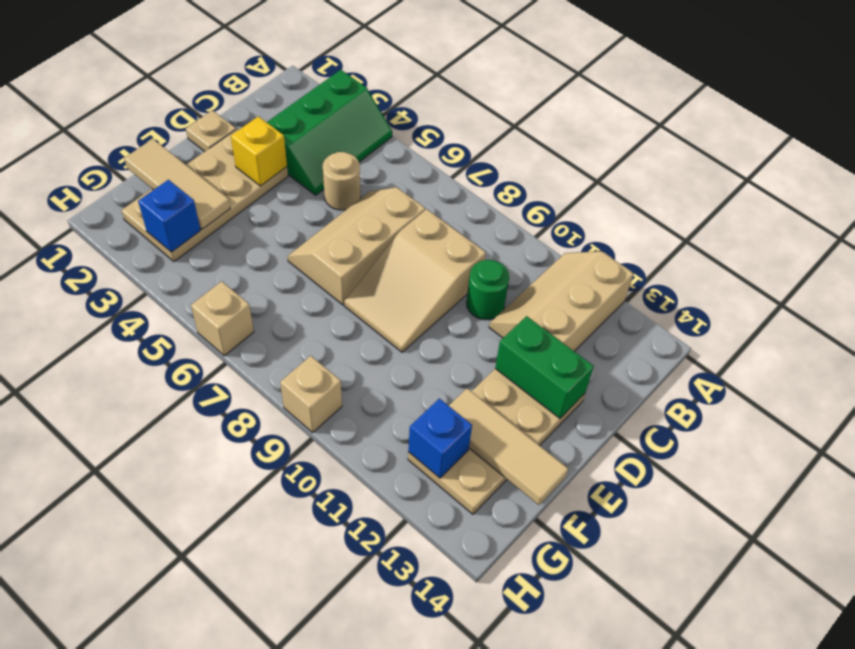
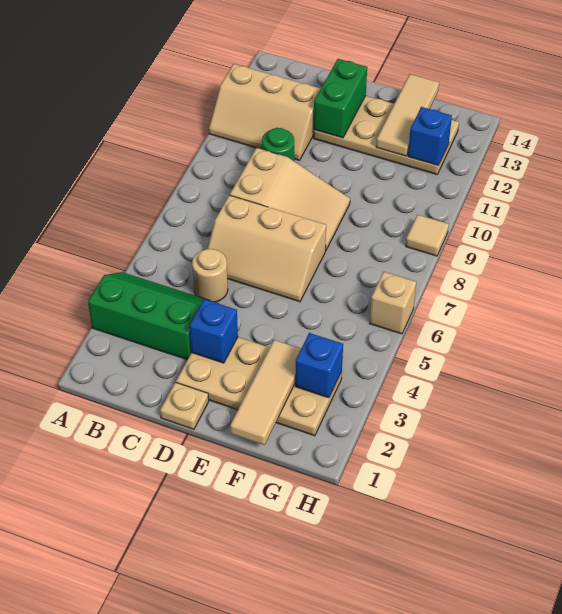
yellow brick D3 level 2 -> blue brick D3 level 2
tan brick H9 level 1 -> tan tile H9 level 1

